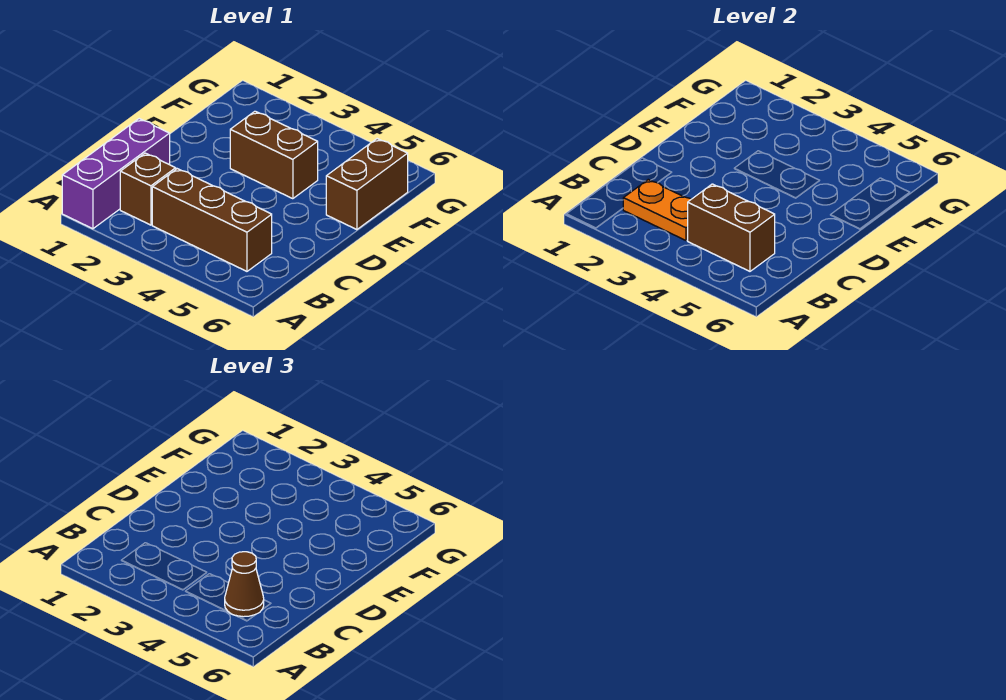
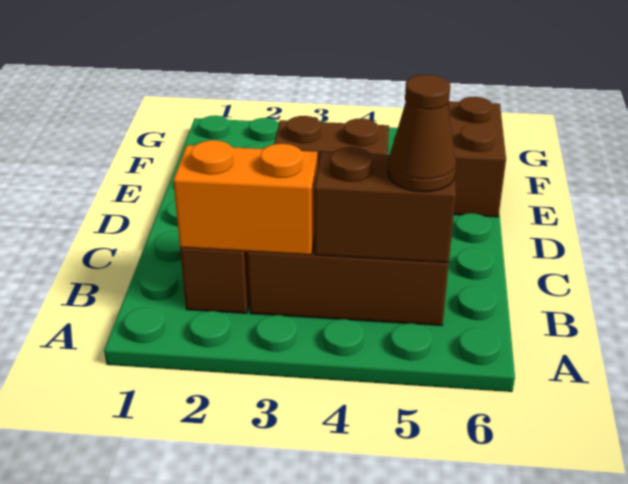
purple brick A1:C1 level 1 -> none
orange plate B2:B3 level 2 -> orange brick B2:B3 level 2

